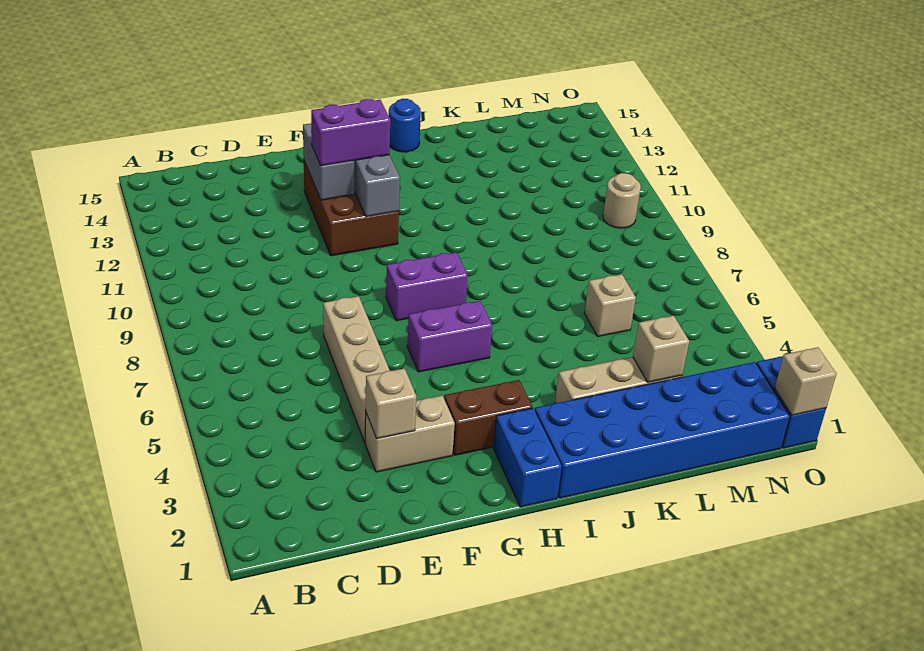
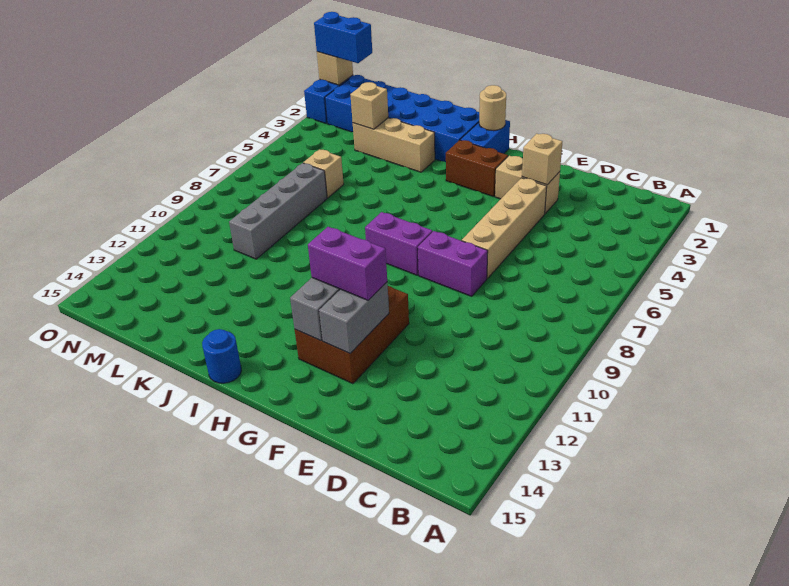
purple brick G6:H6 level 1 -> purple brick E8:F8 level 1
none -> grey brick L7:L10 level 1
none -> blue brick N1:O1 level 3
tan round brick N10 level 1 -> tan round brick H1 level 2

